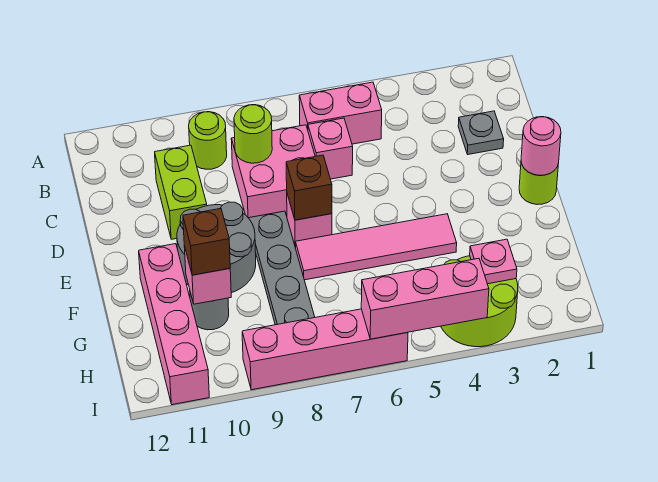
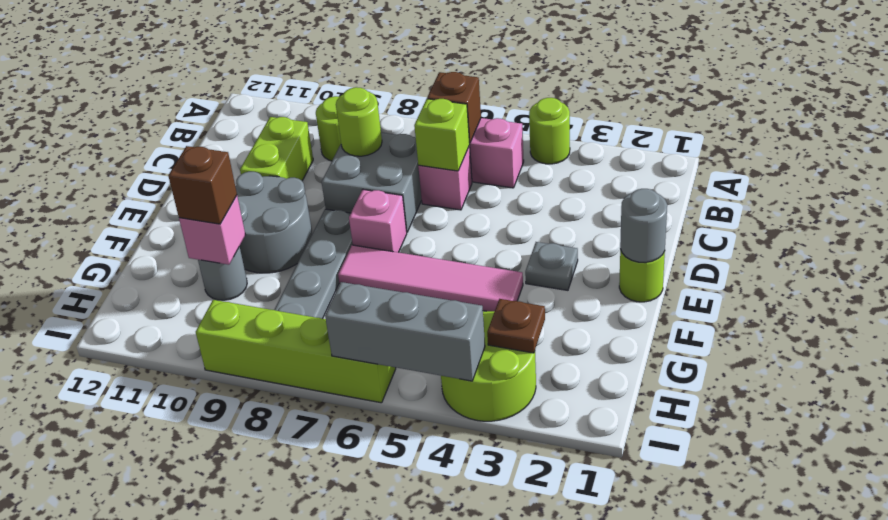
none -> lime round brick A4 level 1
grey plate C2 level 1 -> grey plate E3 level 1
none -> lime brick C6 level 2
pink brick C7:D8 level 1 -> grey brick C7:D8 level 1
pink round brick E1 level 2 -> grey round brick E1 level 2
brown brick E7 level 2 -> brown brick B6 level 2
pink brick F11:I11 level 1 -> none
pink plate H3 level 2 -> brown plate H3 level 2
pink brick I4:I6 level 2 -> grey brick I4:I6 level 2
pink brick I6:I9 level 1 -> lime brick I6:I9 level 1

